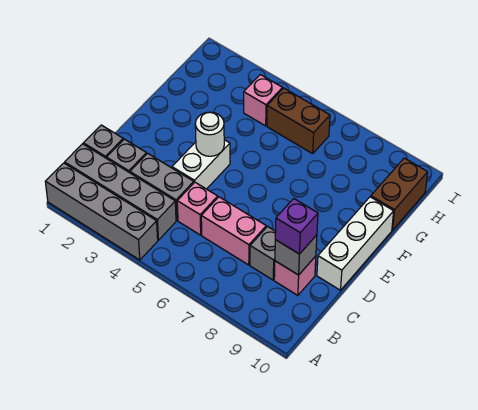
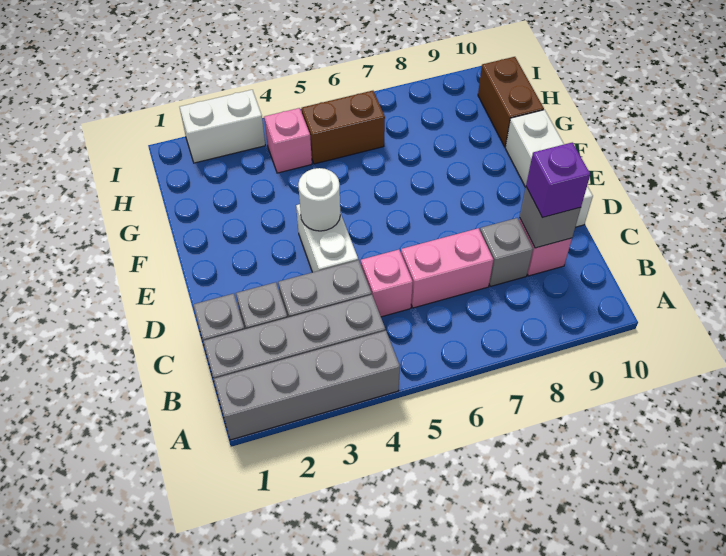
none -> white brick I2:I3 level 1

